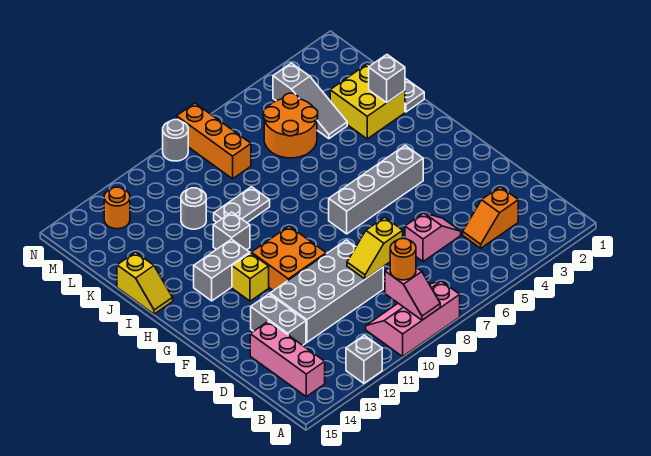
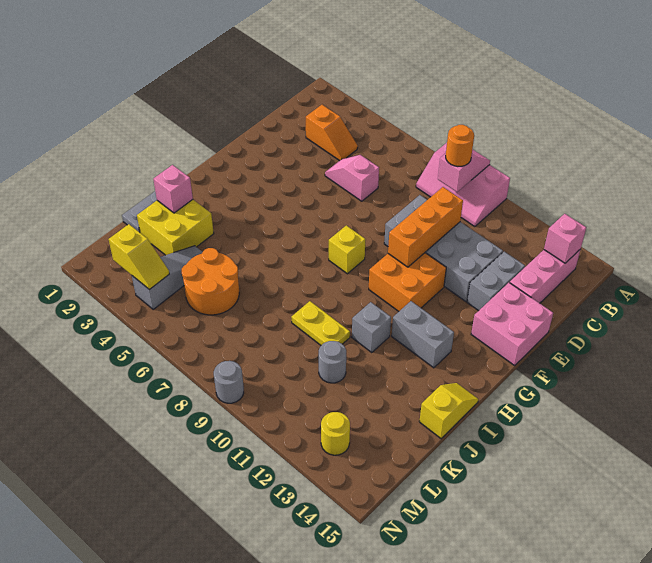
grey brick A12 level 1 -> none
none -> pink brick B14 level 2
yellow slope D8:D9 level 2 top 8 -> yellow slope M3:M4 level 2 top 3
none -> pink brick E14:F15 level 1
grey brick G4:G7 level 1 -> none
yellow brick G12 level 1 -> yellow brick G8 level 1
grey brick J2 level 2 -> pink brick J2 level 2
grey plate J9:J10 level 1 -> yellow plate J9:J10 level 1
orange brick L8:N8 level 1 -> orange brick D10:F10 level 2
orange round brick M13 level 1 -> yellow round brick M13 level 1

